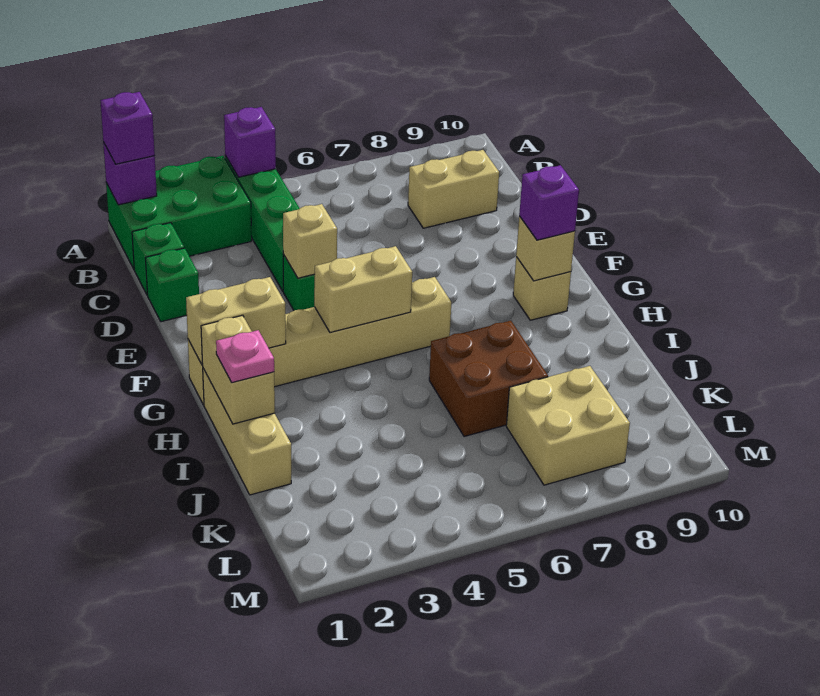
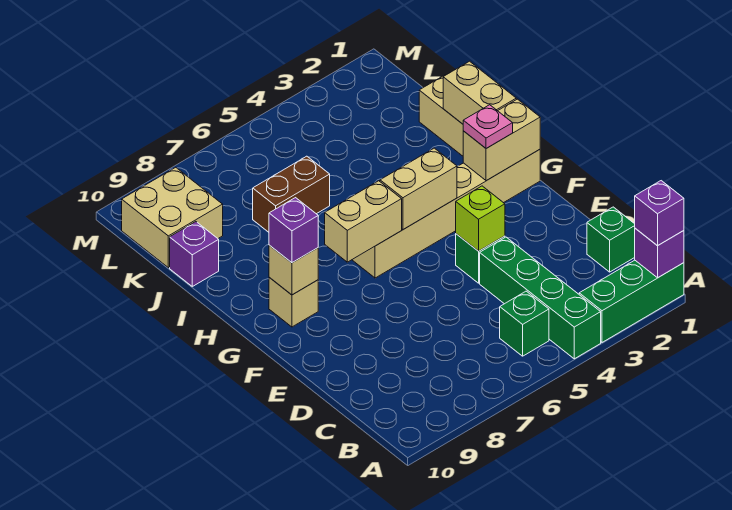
green brick A1:B3 level 1 -> green brick A1:A3 level 1
purple brick A4 level 2 -> purple brick J10 level 1
tan brick C8:C9 level 1 -> tan brick G6:G7 level 2
green brick D1 level 1 -> green brick B5 level 1
tan brick E4 level 2 -> lime brick E4 level 2
pink plate I1 level 3 -> pink plate G2 level 3
brown brick I6:J7 level 1 -> brown brick J6:J7 level 1
tan brick K7:L8 level 1 -> tan brick K9:L10 level 1

